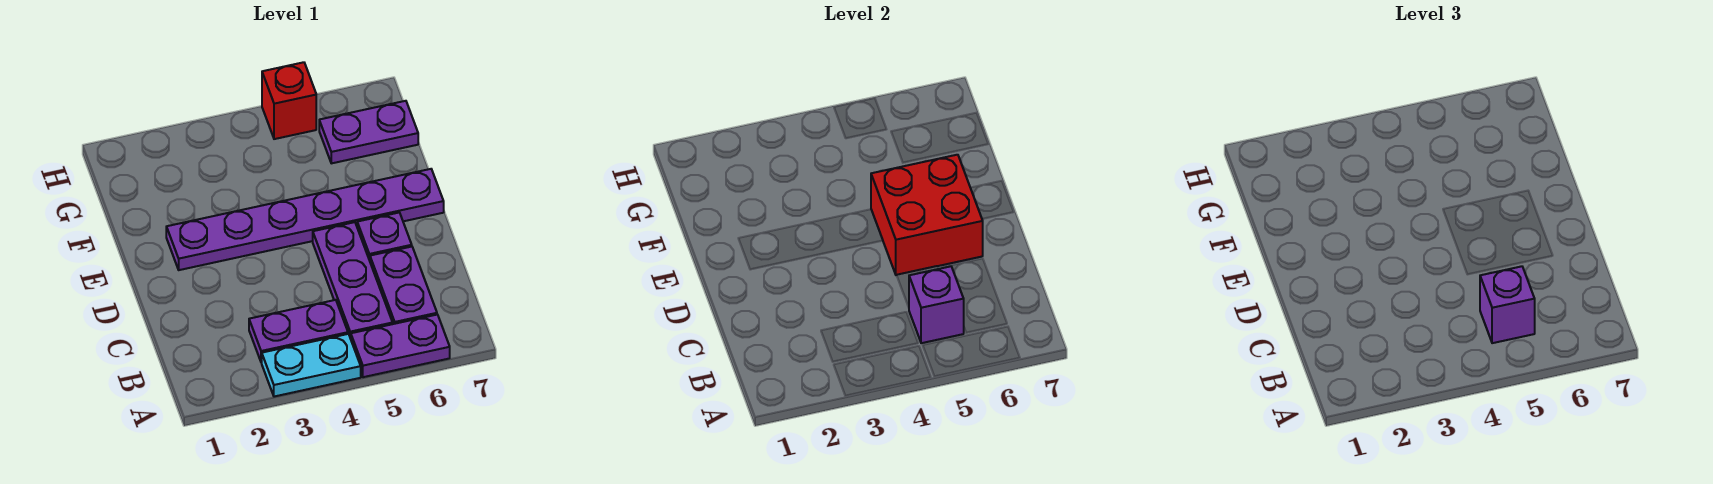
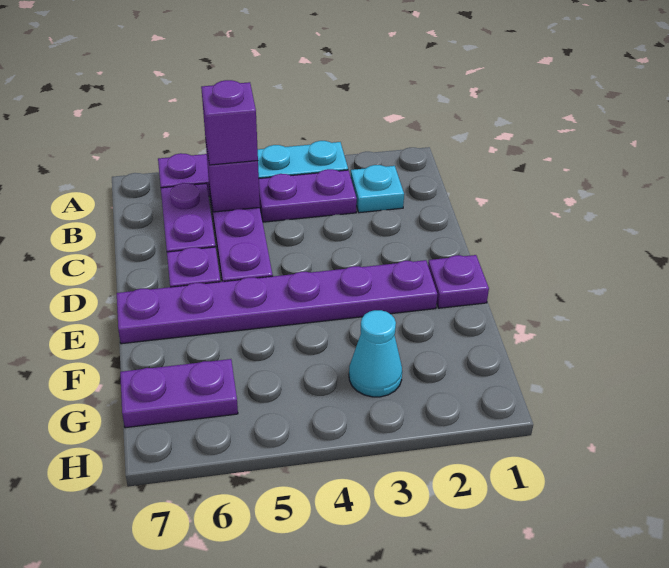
none -> cyan plate B2 level 1
red brick D5:E6 level 2 -> none
none -> purple plate E1 level 1
none -> cyan cone G3 level 1
red brick H5 level 1 -> none

